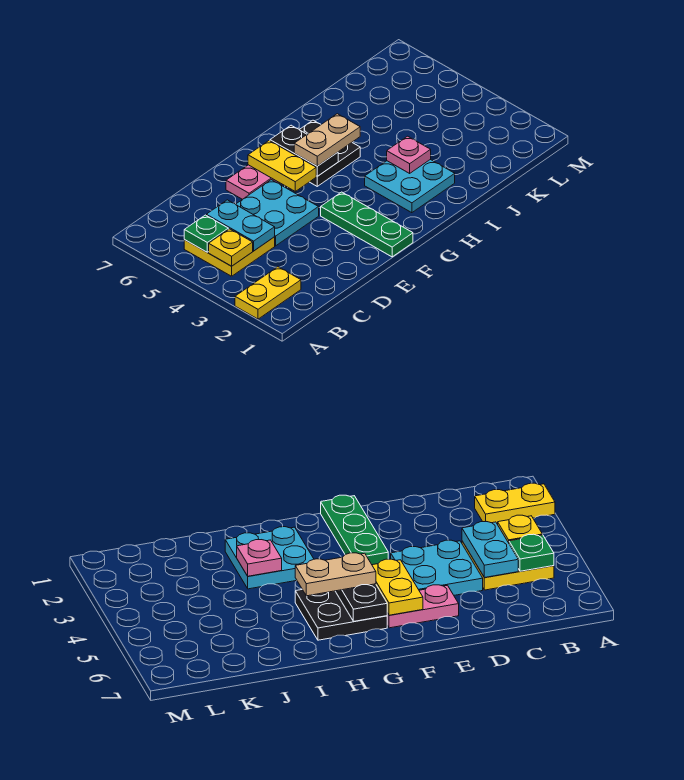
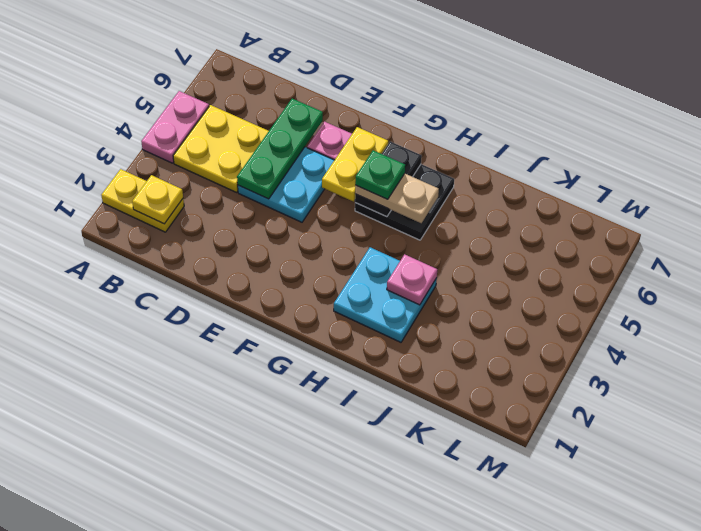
none -> pink plate A4:A5 level 1
yellow plate B4 level 2 -> yellow plate B2 level 2
green plate B5 level 2 -> green plate G5 level 4
cyan plate C4:C5 level 2 -> none
green plate F1:F3 level 1 -> green plate D4:D6 level 2

